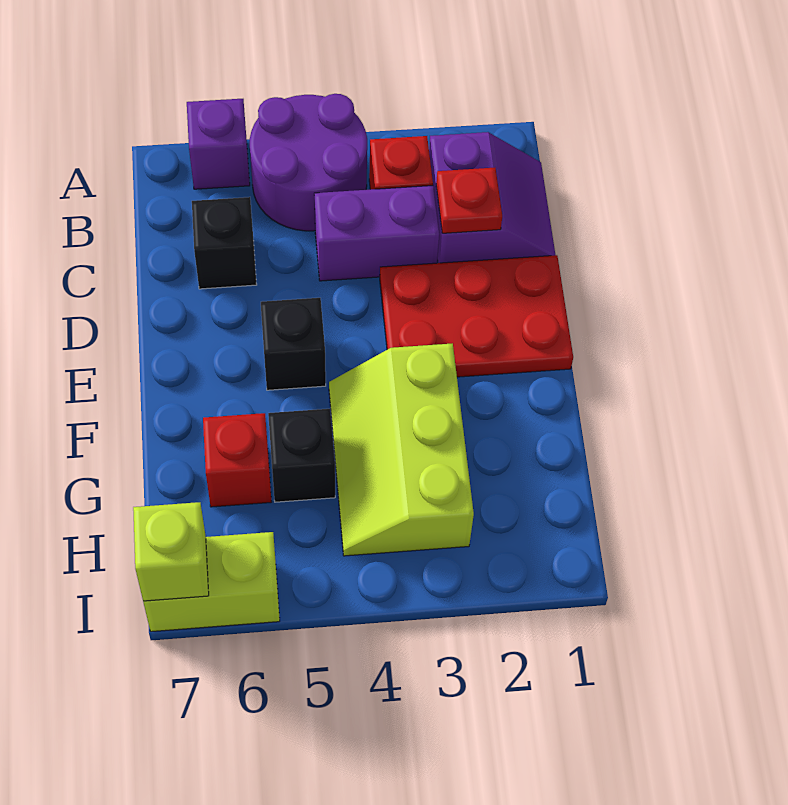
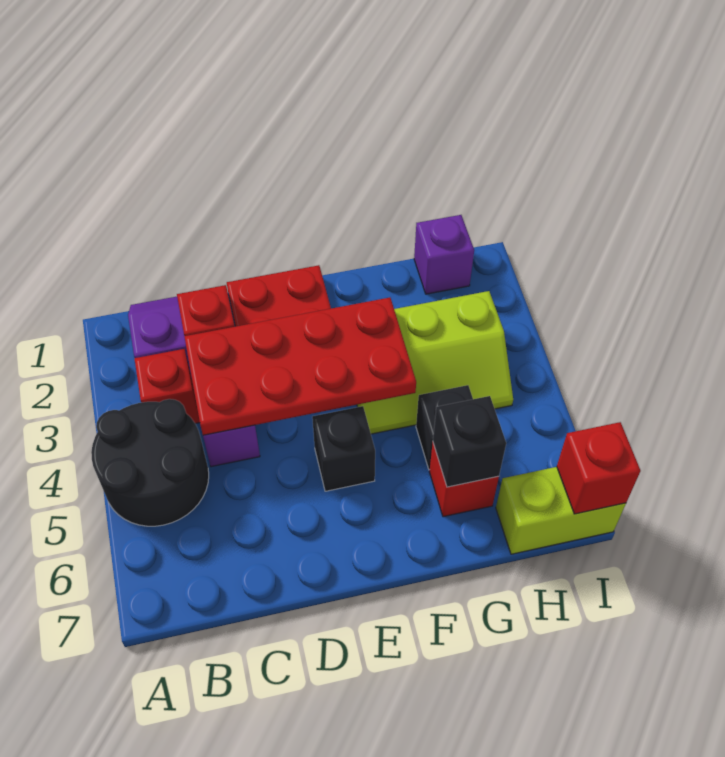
purple round brick A4:B5 level 1 -> black round brick A4:B5 level 1
purple brick A6 level 1 -> purple brick H1 level 1
none -> red plate C3:F4 level 2
black brick C6 level 1 -> black brick G6 level 2
lime brick I6:I7 level 1 -> lime brick H7:I7 level 1
lime brick I7 level 2 -> red brick I7 level 2

